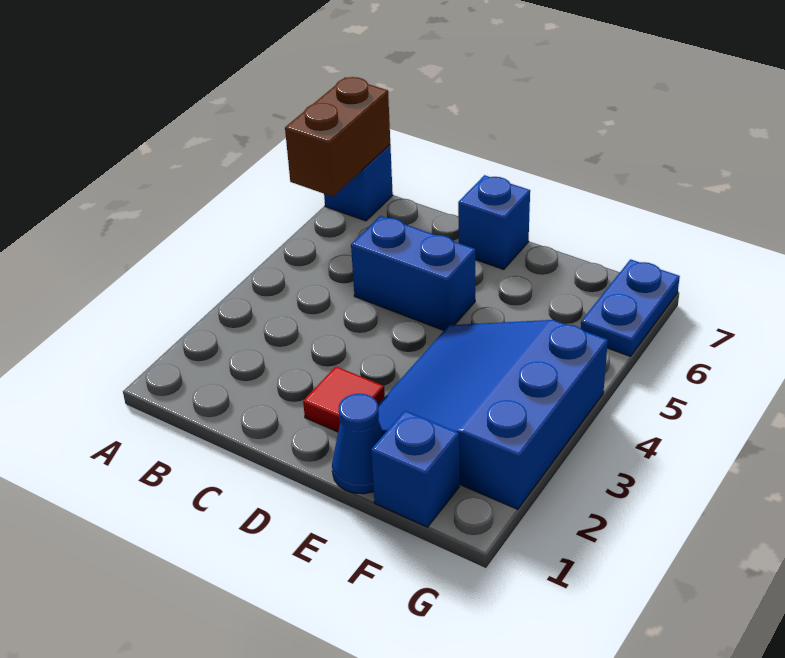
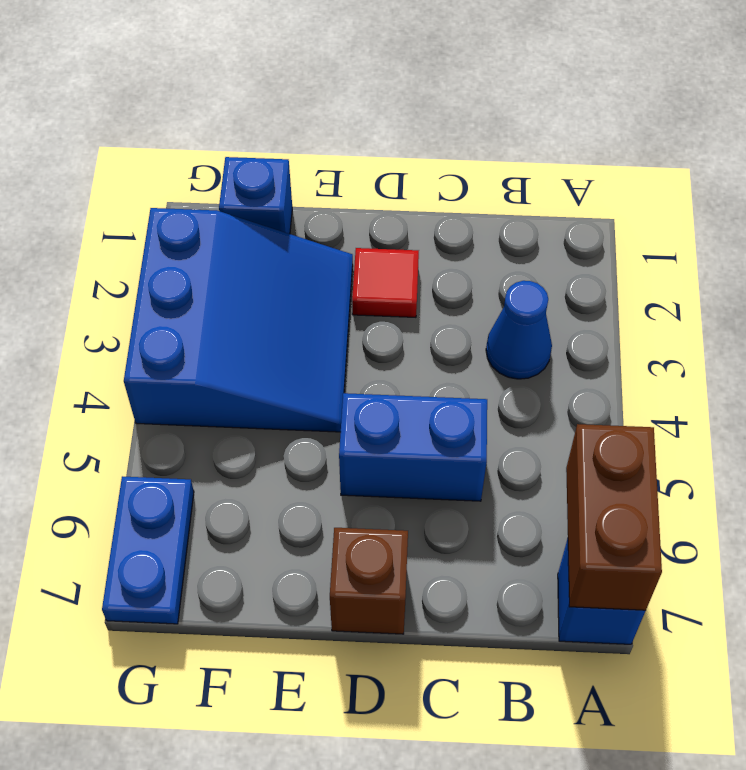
blue brick D7 level 1 -> brown brick D7 level 1
blue cone E1 level 1 -> blue cone B3 level 1

